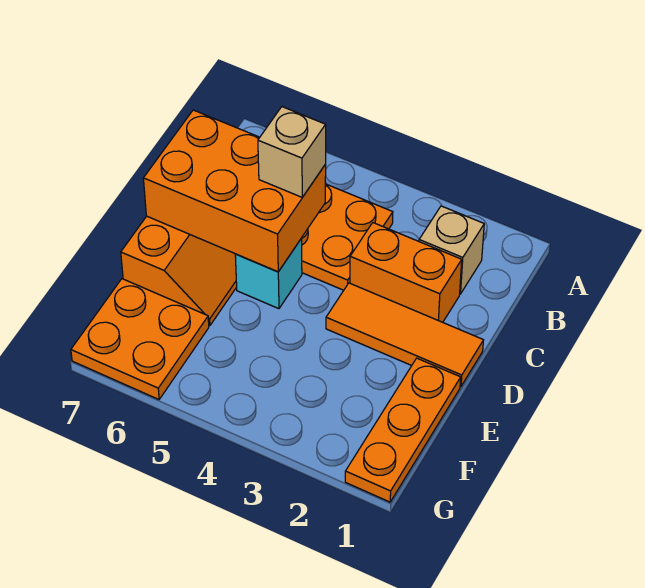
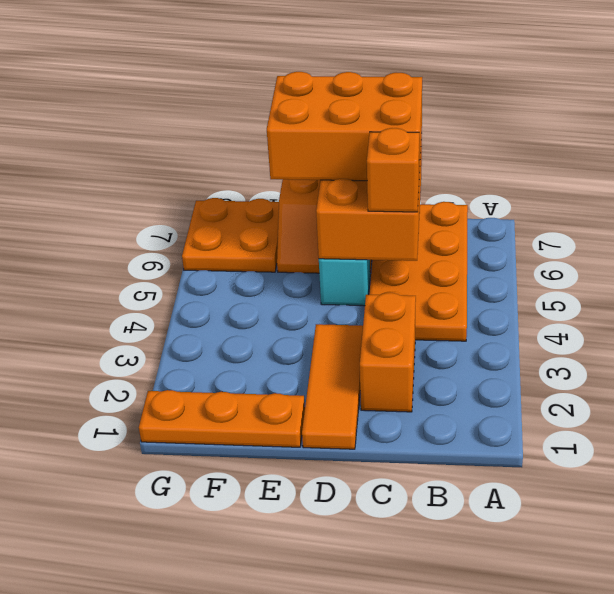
tan brick B2 level 1 -> none
tan brick C5 level 3 -> orange brick C5 level 3
none -> orange brick C6:E7 level 3

